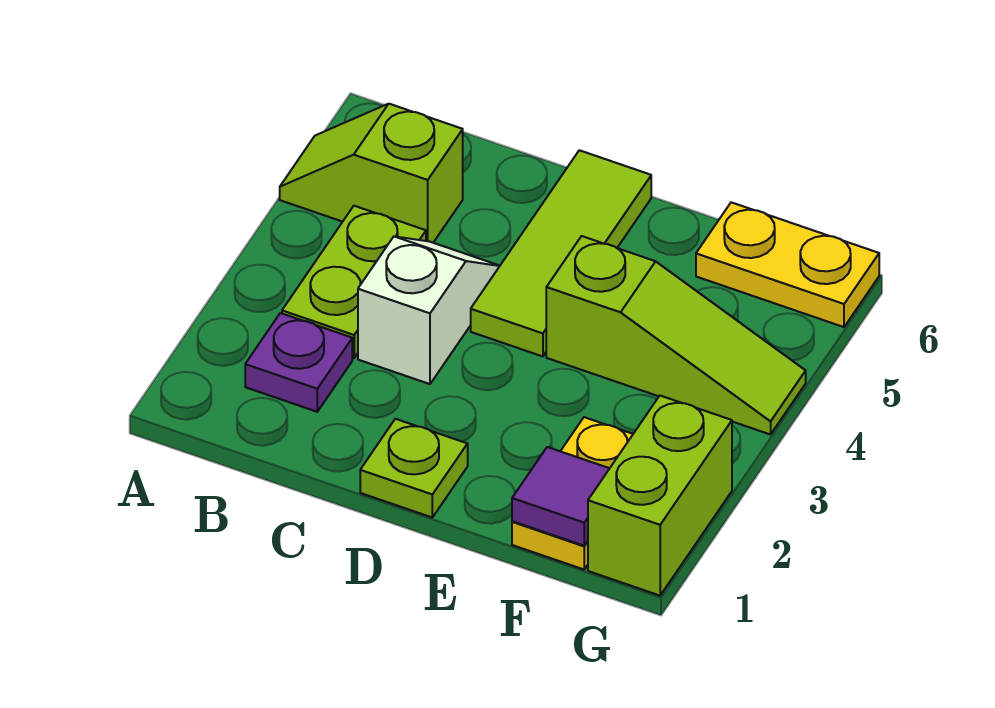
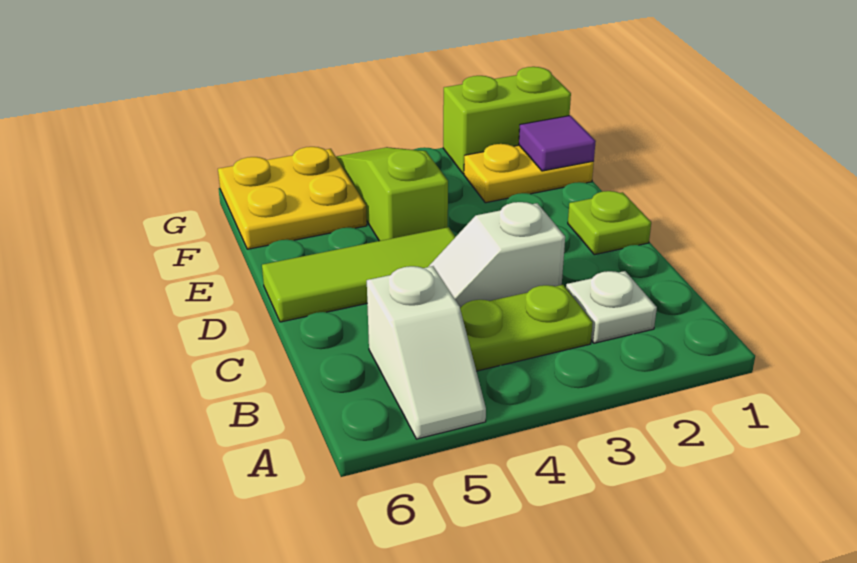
lime slope A5:B5 level 1 top B -> white slope A5:B5 level 1 top B
purple plate B2 level 1 -> white plate B2 level 1
yellow plate F6:G6 level 1 -> yellow plate F5:G6 level 1

